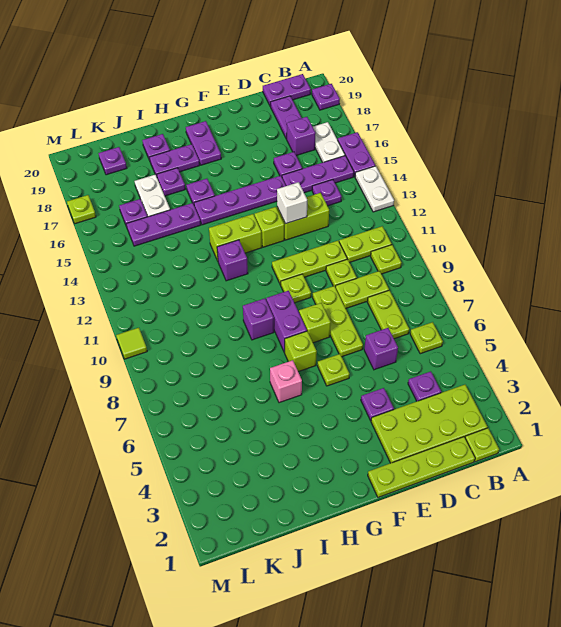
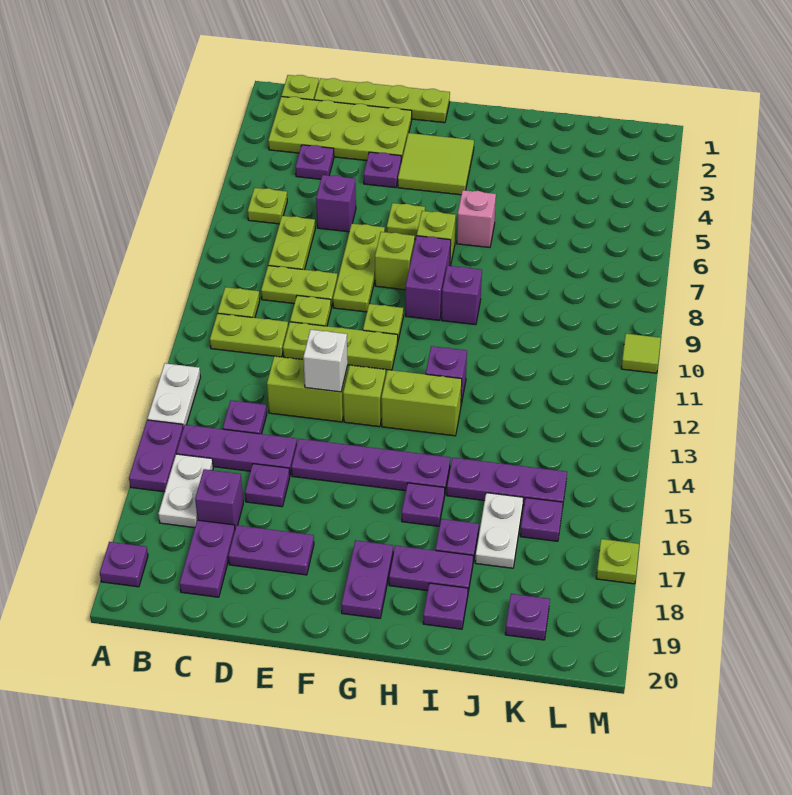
purple plate B20:C20 level 1 -> purple plate D18:E18 level 1
none -> lime tile F3:G4 level 1

